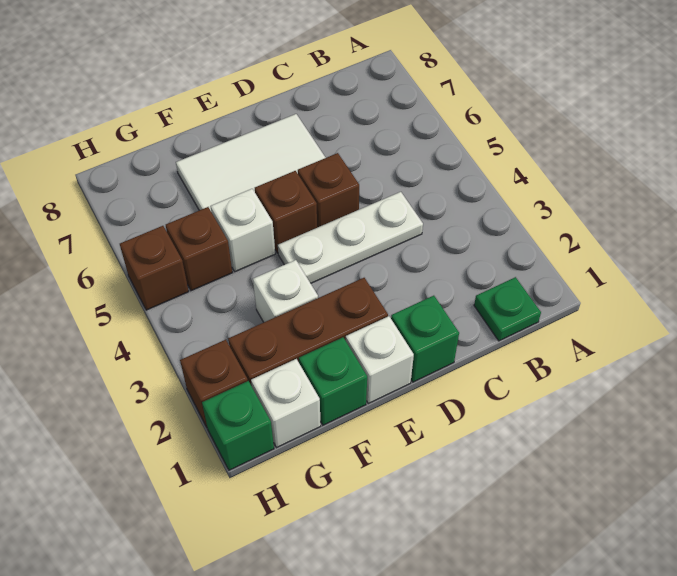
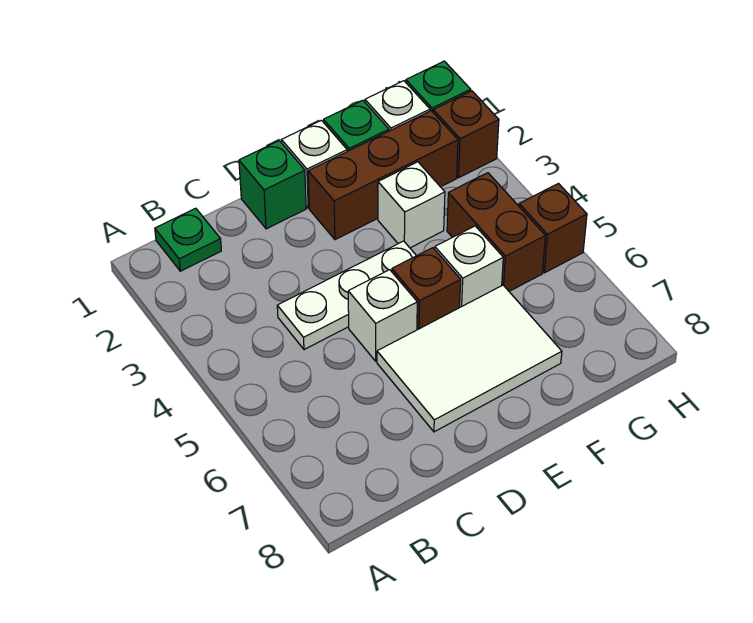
brown brick D5 level 1 -> white brick D5 level 1
brown brick G5 level 1 -> brown brick G4:G5 level 1

